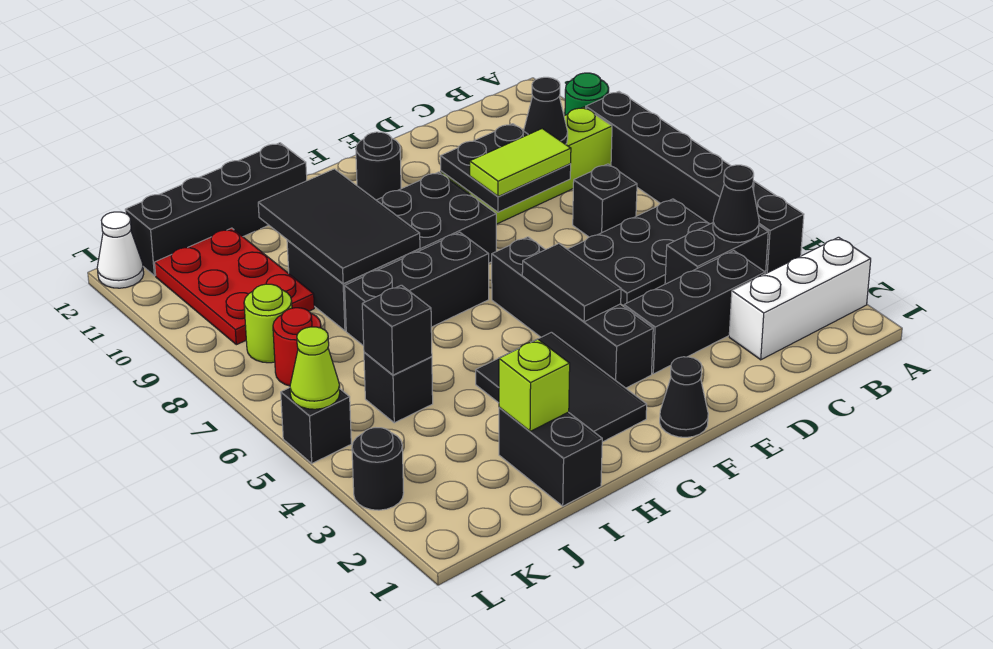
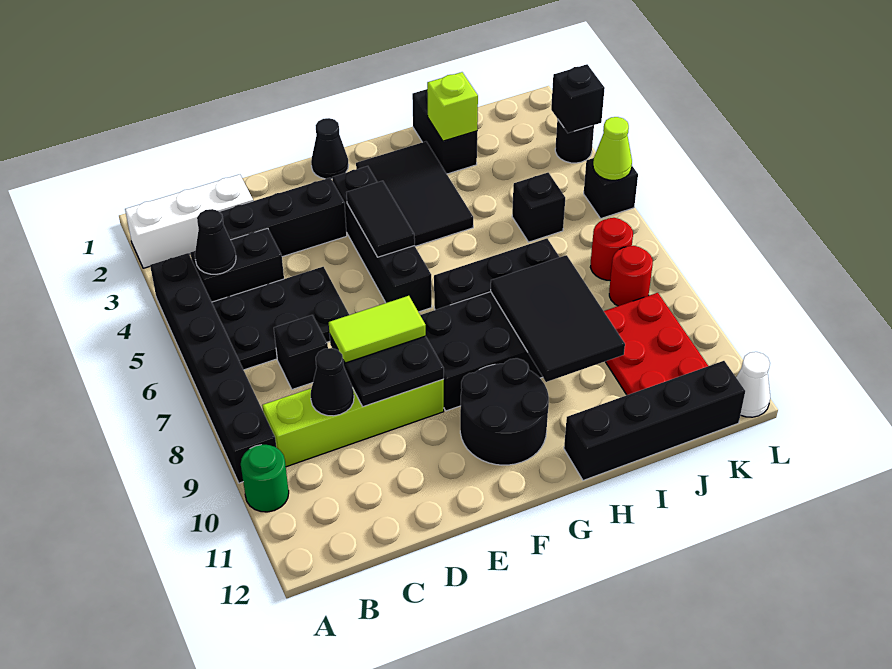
black round brick F11 level 1 -> black round brick F10:G11 level 1
black brick J5 level 2 -> black brick L3 level 2
lime round brick K8 level 1 -> red round brick K8 level 1

